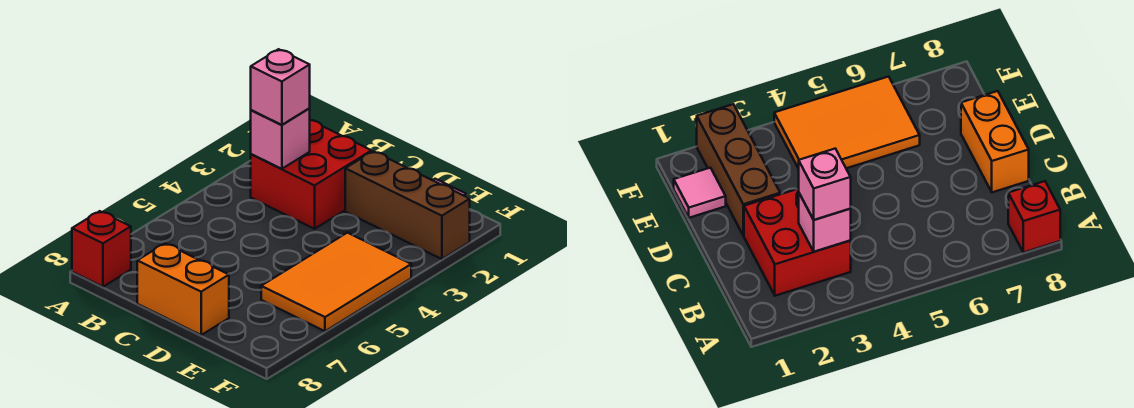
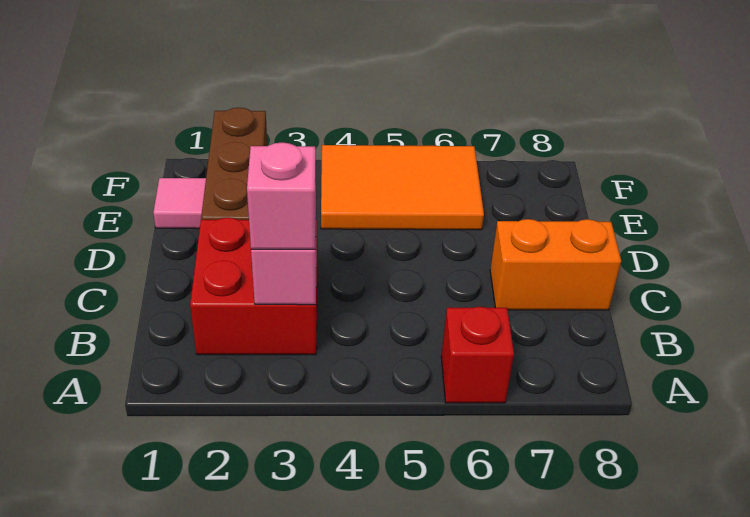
red brick A8 level 1 -> red brick A6 level 1
orange brick C8:D8 level 1 -> orange brick C7:C8 level 1

